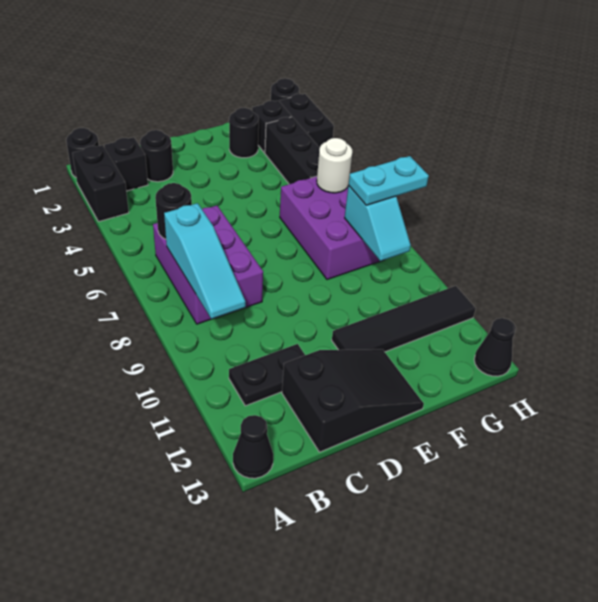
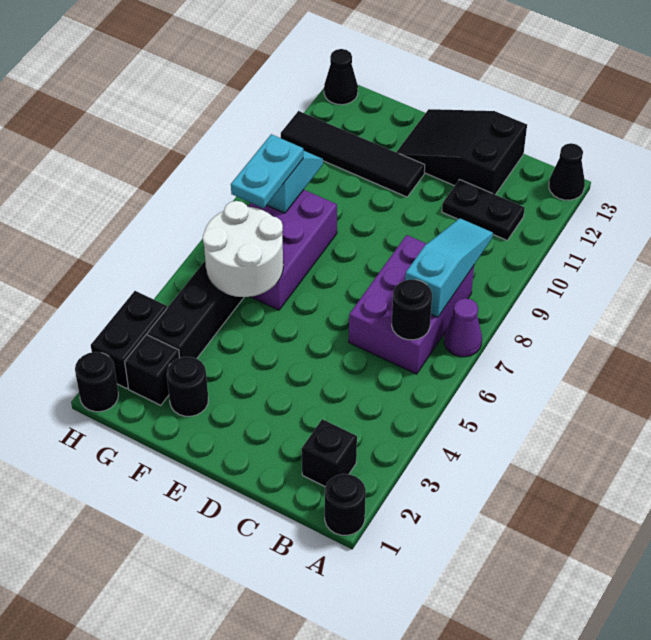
black brick A2:A3 level 1 -> none
none -> purple cone A7 level 1
black round brick C2 level 1 -> none
white round brick G6 level 2 -> white round brick F5:G6 level 2
cyan plate G8:H8 level 3 -> cyan plate G7:G8 level 3

